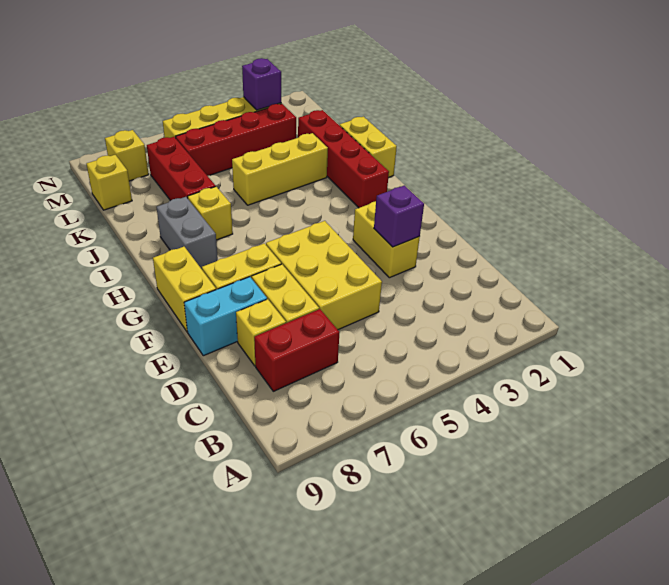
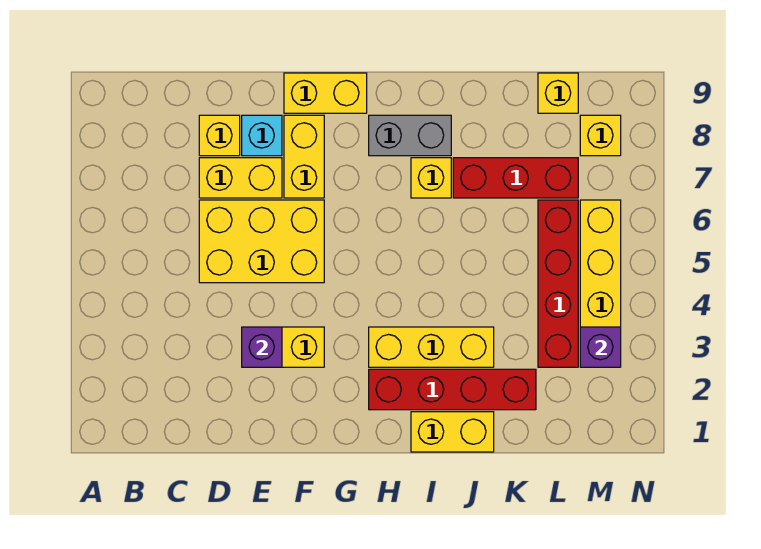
red brick C7:C8 level 1 -> none
cyan brick E8:E9 level 1 -> cyan brick E8 level 1
yellow brick J3:J5 level 1 -> yellow brick H3:J3 level 1

